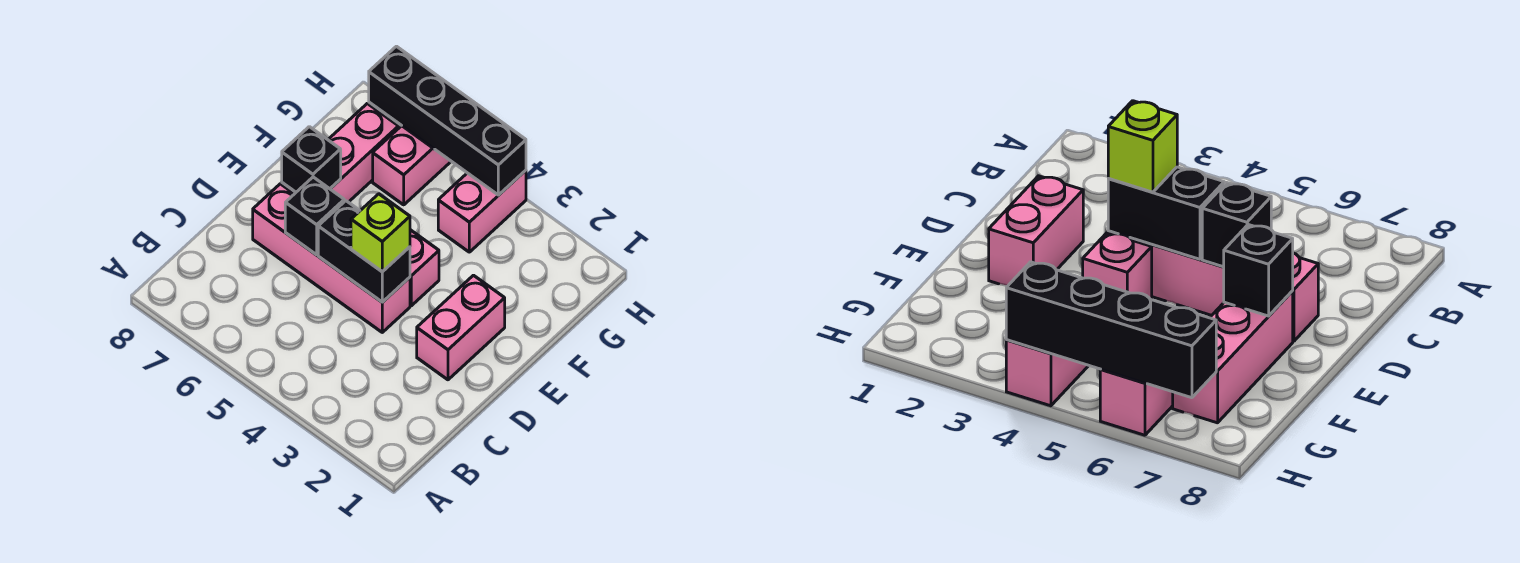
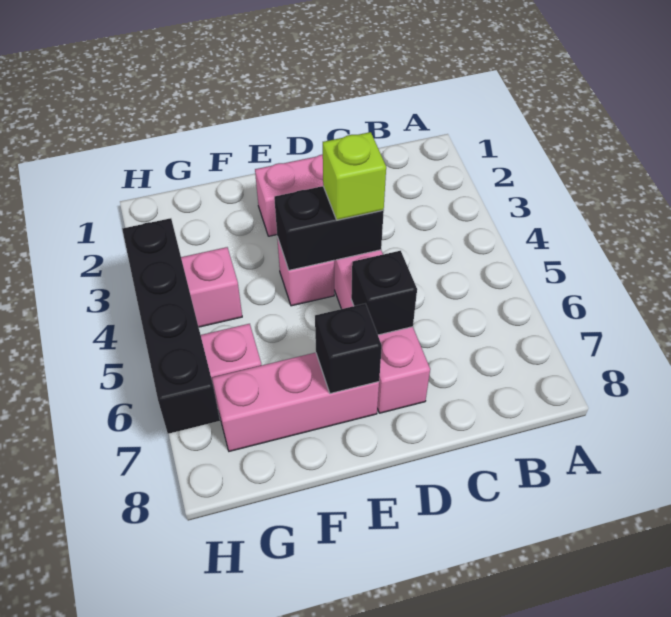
black brick D4:D5 level 2 -> black brick D4:E4 level 2

